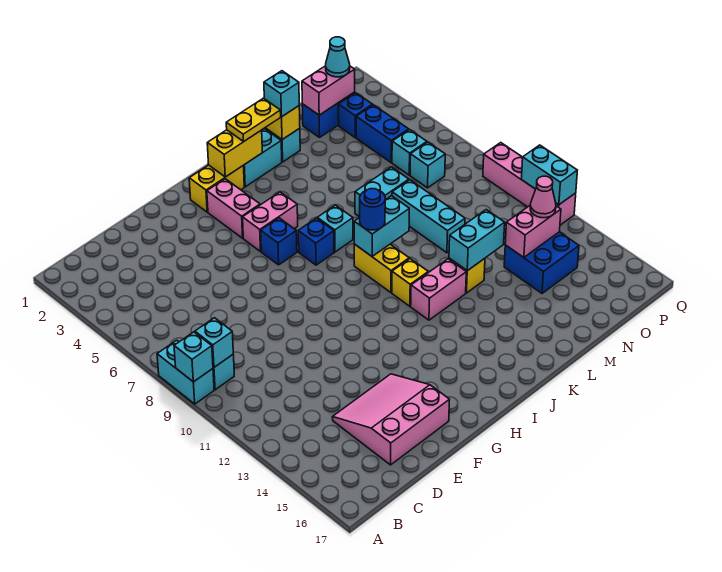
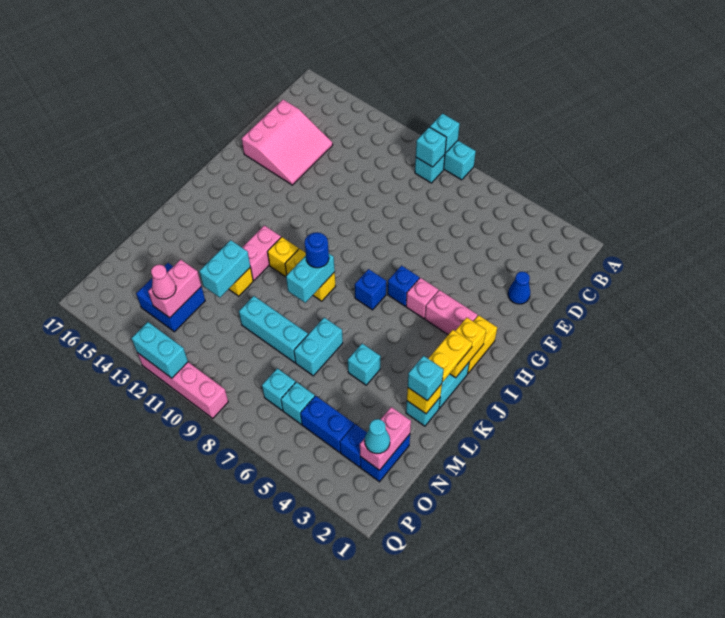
none -> blue cone E2 level 1
pink brick H5:I5 level 1 -> pink brick H5 level 1
cyan brick J7 level 1 -> cyan brick L5 level 1

